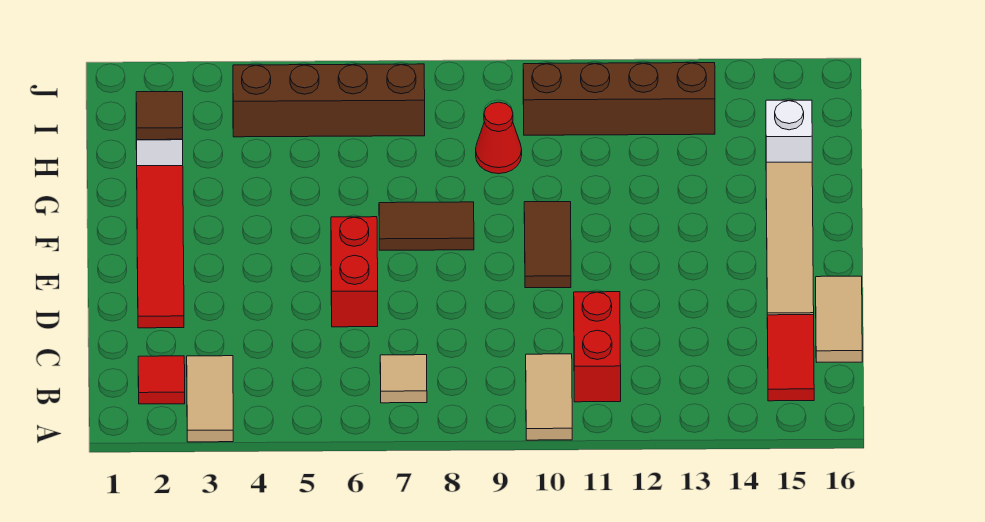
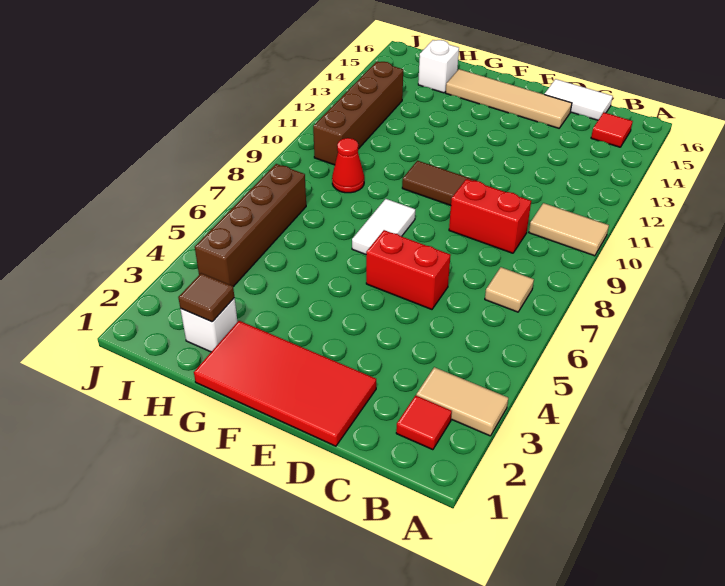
red brick B11:C11 level 1 -> red brick C9:D9 level 1
red tile B15:C15 level 1 -> red tile B15 level 1
tan tile C16:D16 level 1 -> white tile C16:D16 level 1
red tile D2:G2 level 1 -> red tile D1:G2 level 1
brown tile F7:F8 level 1 -> white tile F7:F8 level 1

